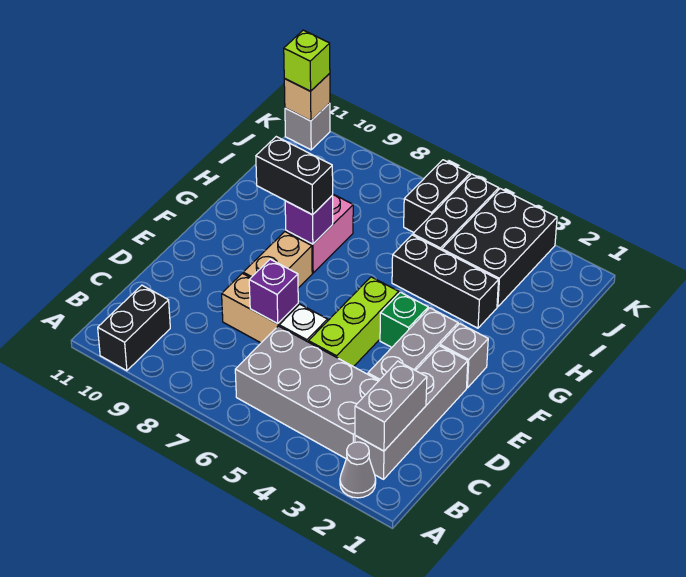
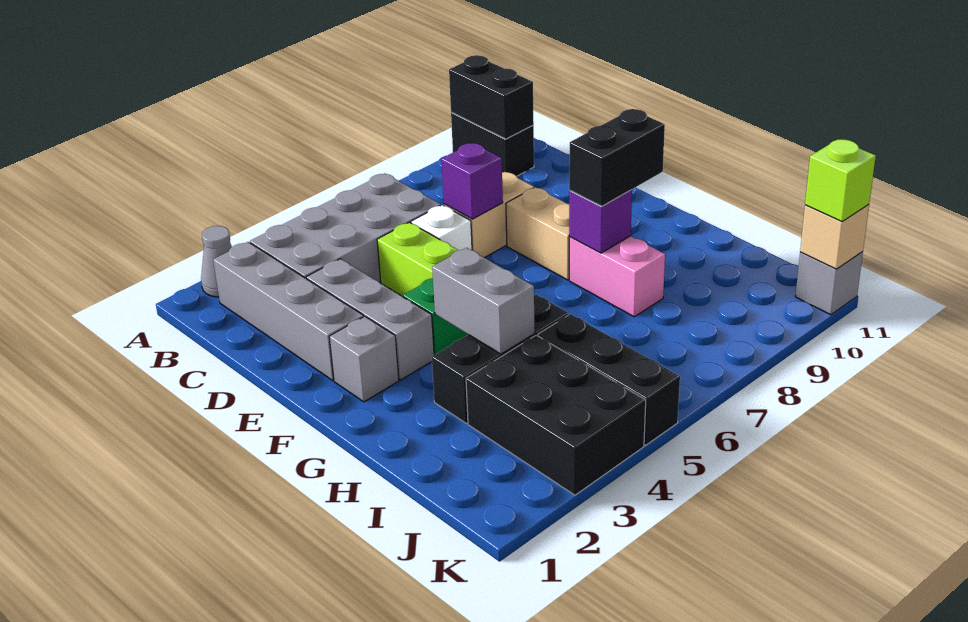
grey brick B2:C2 level 2 -> grey brick G4:H4 level 2
black brick J6:K6 level 1 -> black brick A10:B10 level 2

